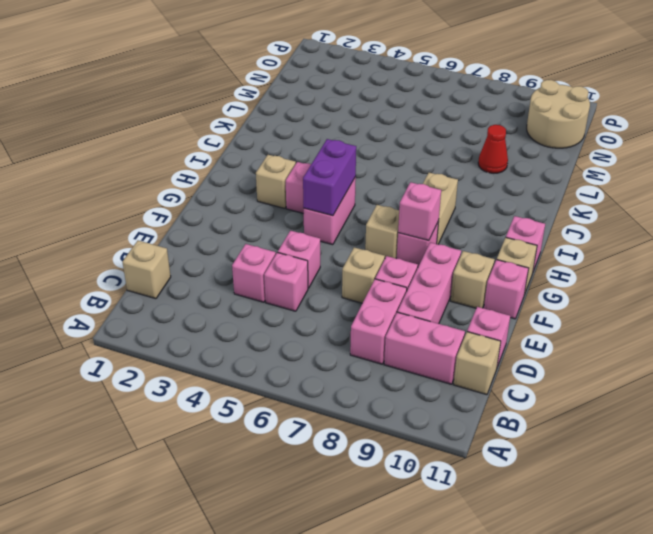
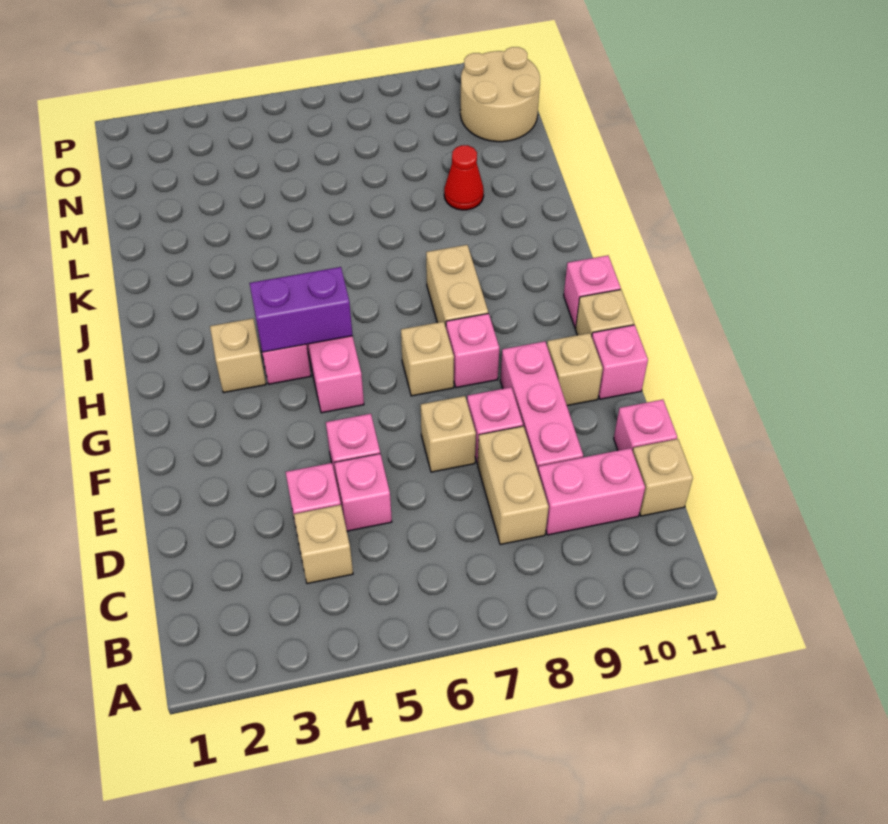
tan brick C1 level 1 -> tan brick C4 level 1
pink brick C8:D8 level 1 -> tan brick C8:D8 level 1
purple brick G5:H5 level 2 -> purple brick H4:H5 level 2
pink brick G8 level 2 -> none

